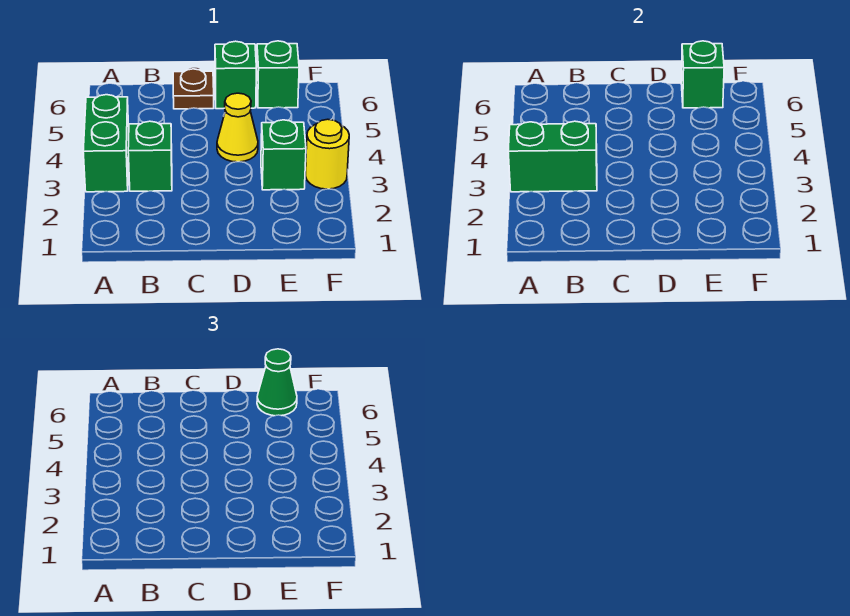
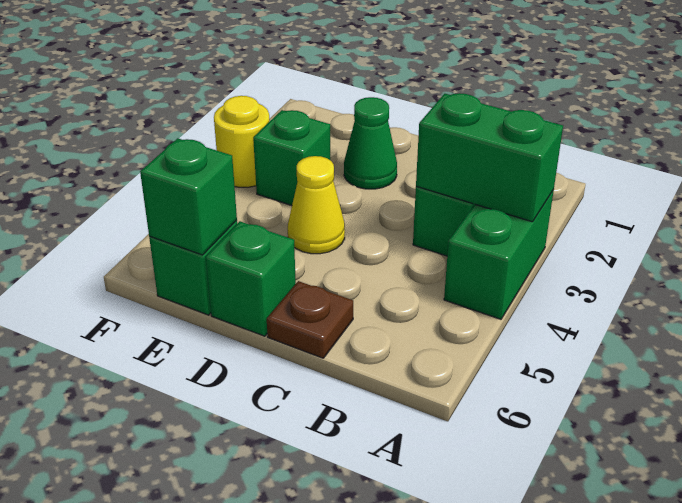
green cone E6 level 3 -> green cone D2 level 1

